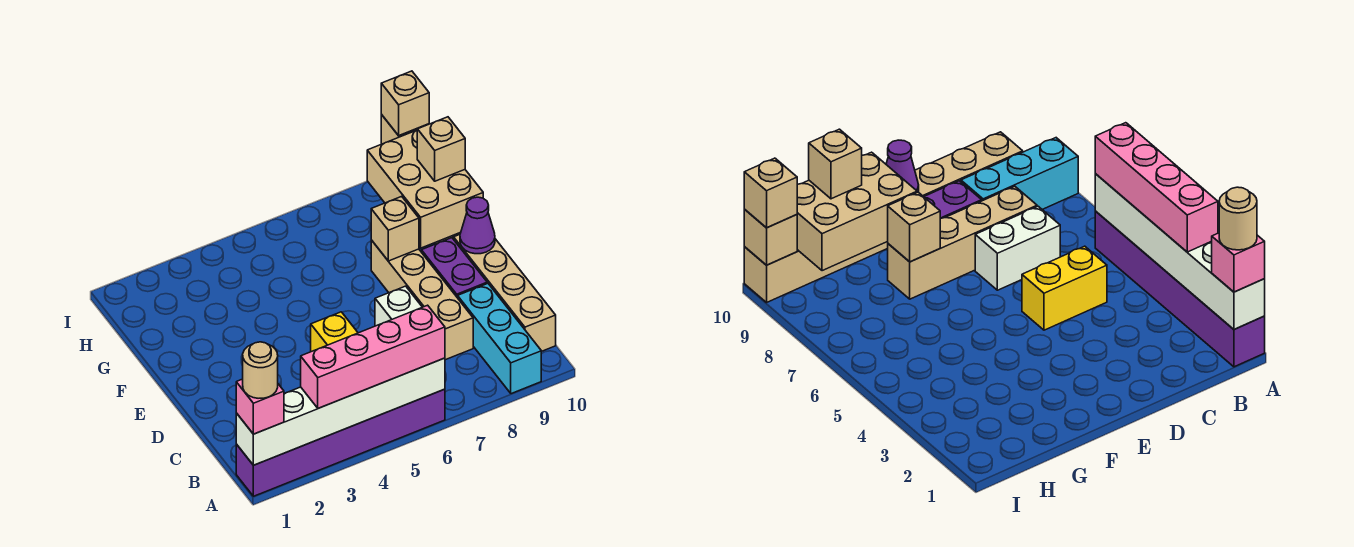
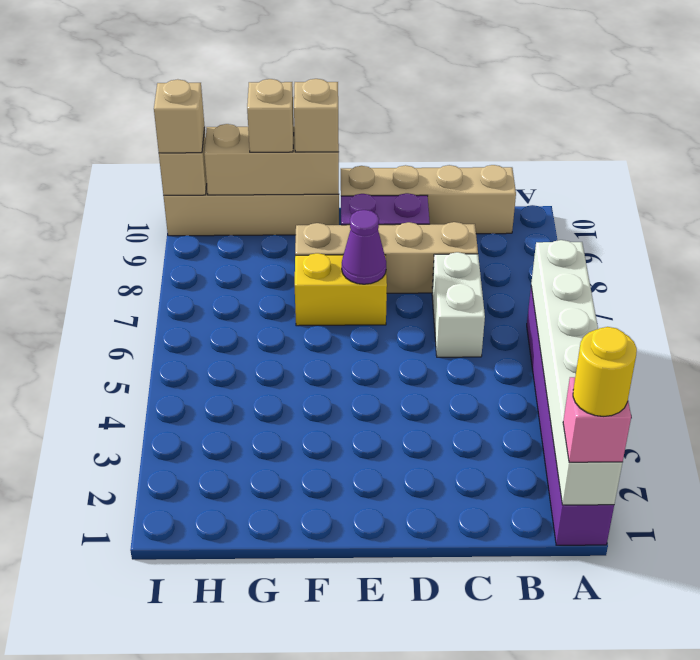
tan round brick A1 level 4 -> yellow round brick A1 level 4
pink brick A3:A6 level 3 -> none
cyan brick A9:C9 level 1 -> none
yellow brick C5:D5 level 1 -> yellow brick E7:F7 level 1
white brick C7:D7 level 1 -> white brick C6:C7 level 1
purple cone E10 level 2 -> purple cone E7 level 2
tan brick F8 level 2 -> tan brick F10 level 3
tan brick F9:H10 level 2 -> tan brick F10:H10 level 2

